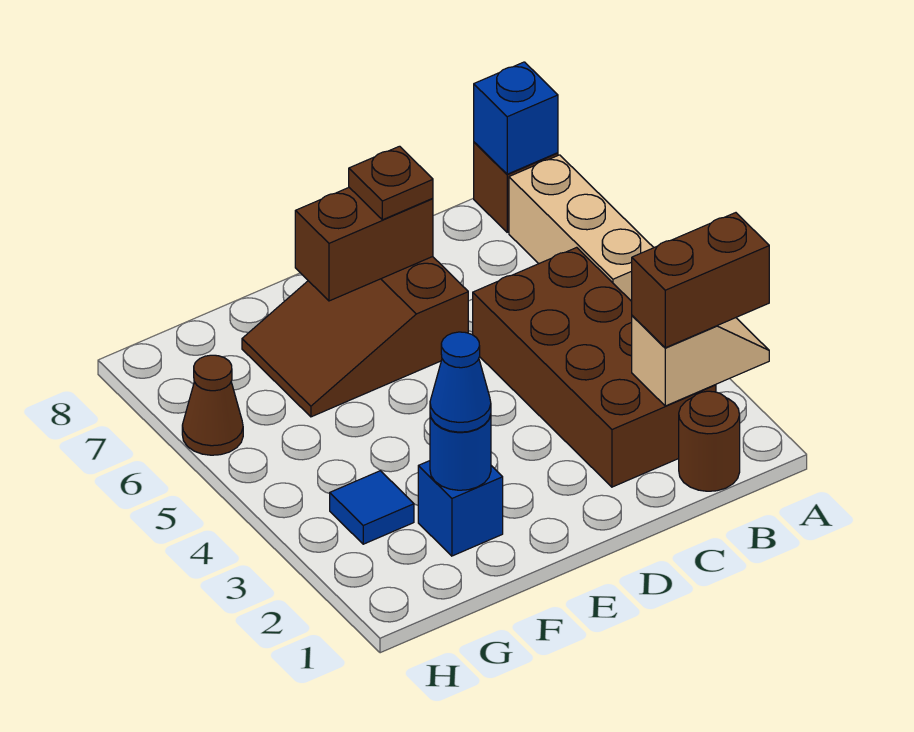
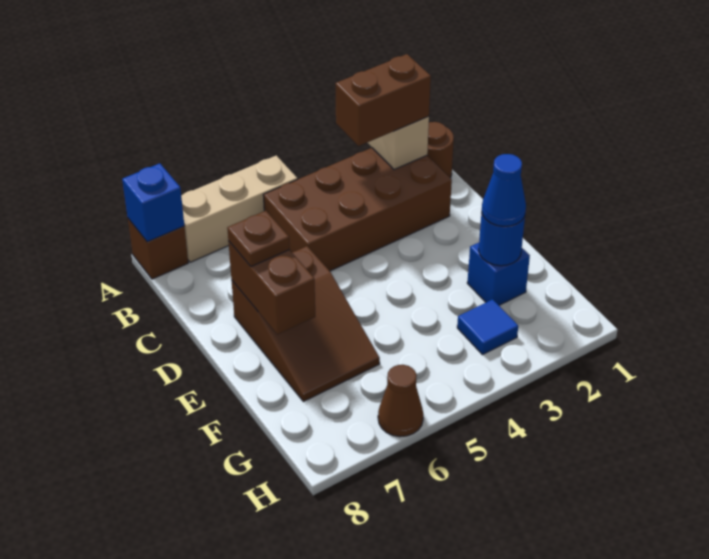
brown brick A2:B2 level 3 -> brown brick B2:B3 level 3

